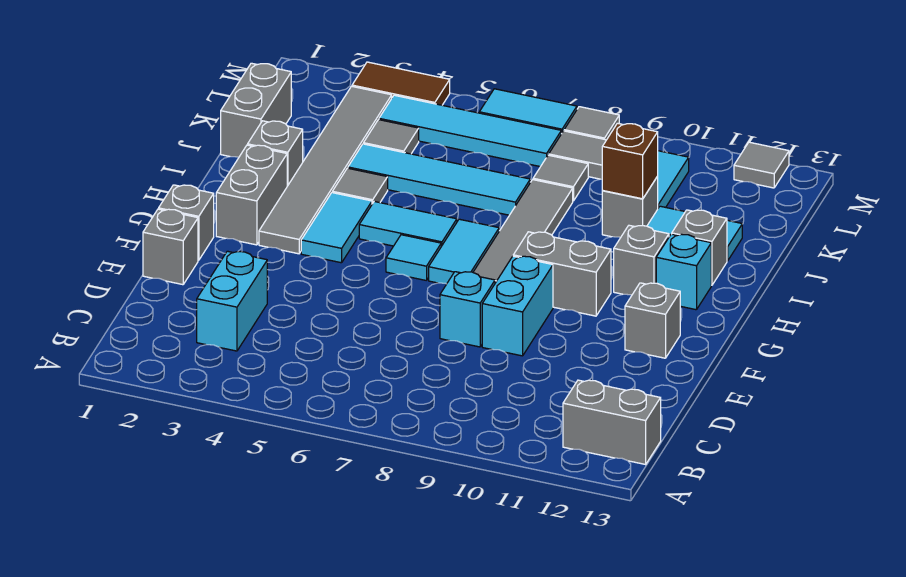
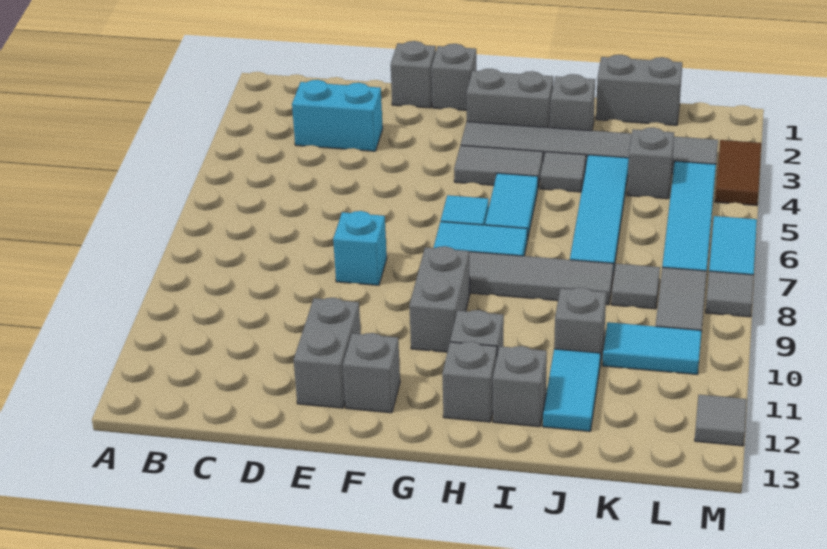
grey brick B12:B13 level 1 -> grey brick E11:E12 level 1
cyan brick E9:F9 level 1 -> none
cyan tile G4:H4 level 1 -> grey tile G4:H4 level 1
cyan brick H12 level 1 -> grey brick H12 level 1
brown brick J10 level 2 -> none
grey tile K4 level 1 -> grey brick K4 level 1

